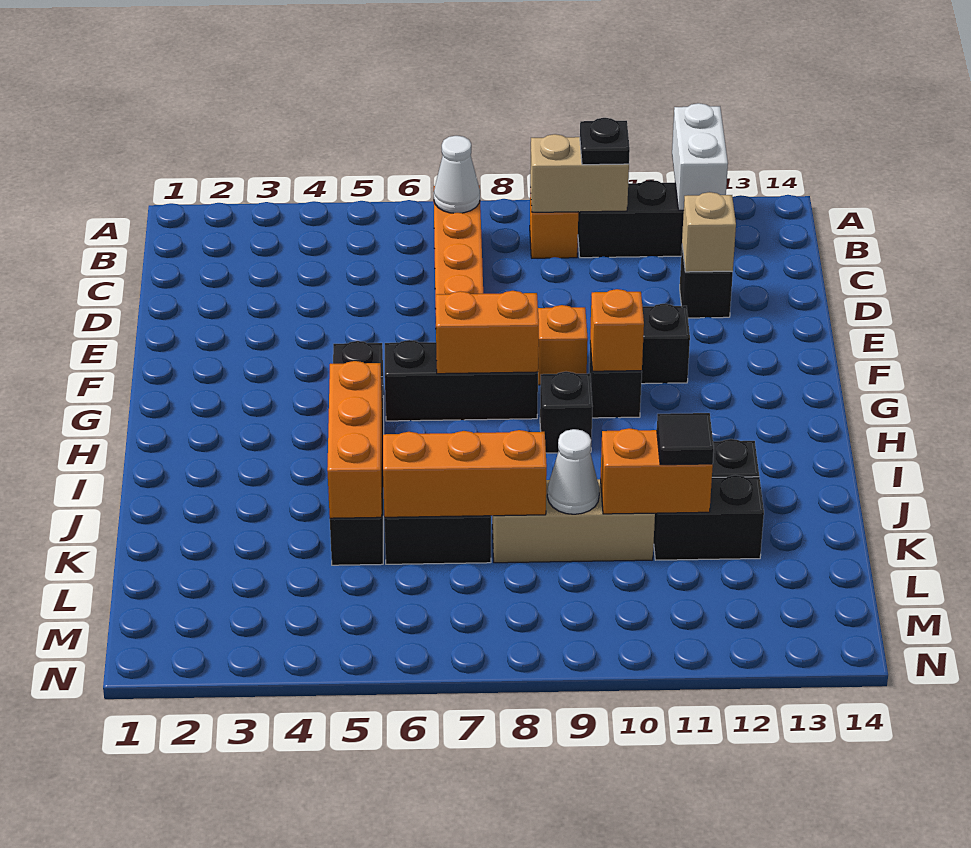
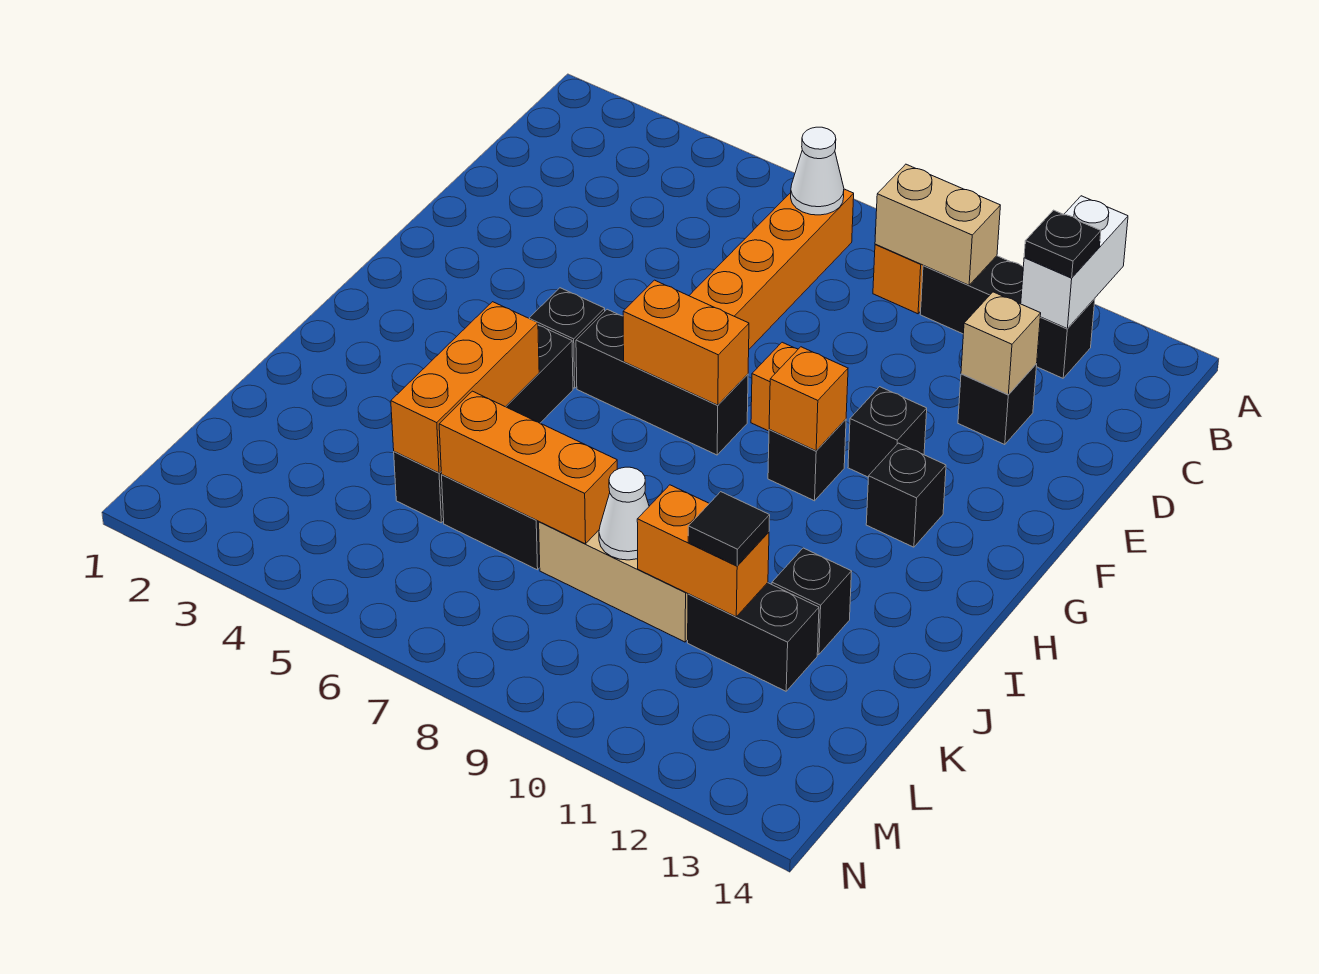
black plate B10 level 3 -> black plate B12 level 3
black brick H9 level 1 -> black brick G12 level 1

